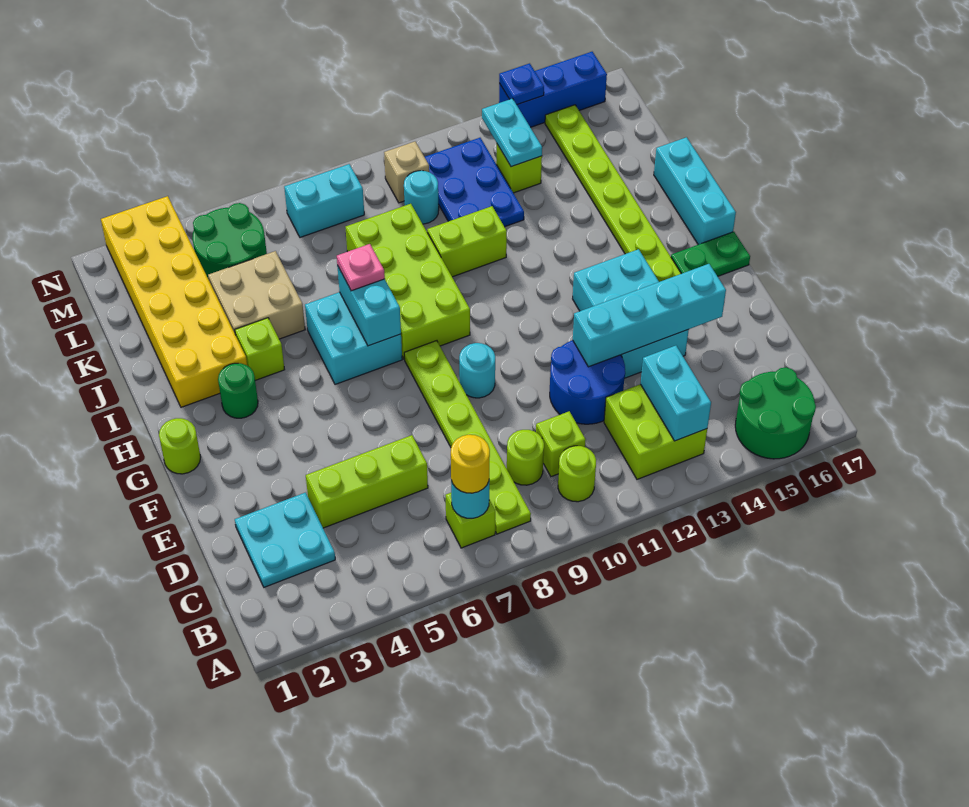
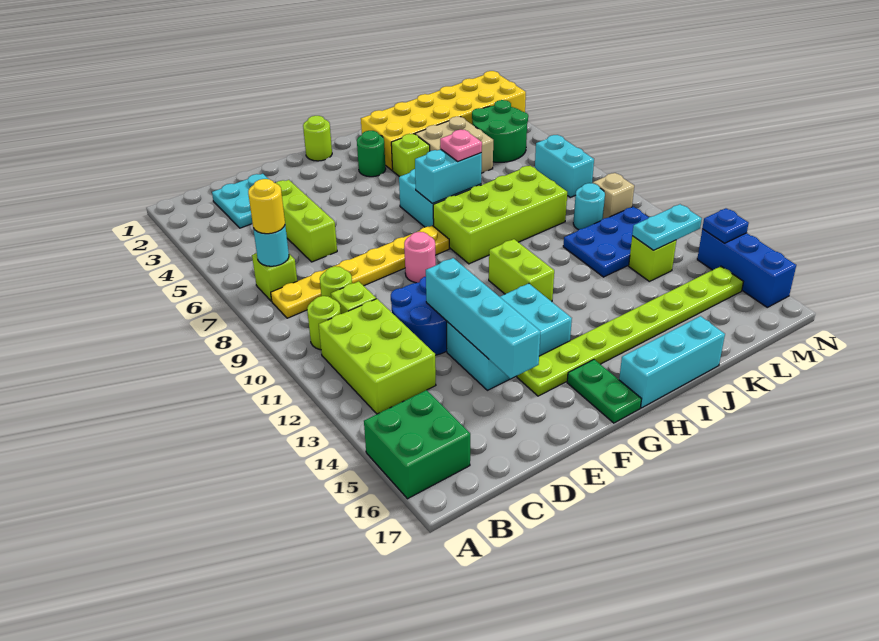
green round brick A15:B16 level 1 -> green brick A15:B16 level 1
lime plate B8:G8 level 1 -> yellow plate B8:G8 level 1
lime brick B12:C13 level 1 -> lime brick B11:C13 level 1
cyan brick B13:C13 level 2 -> none
cyan round brick F9 level 1 -> pink round brick F9 level 1
lime brick J10:J11 level 1 -> lime brick H11:H12 level 1

